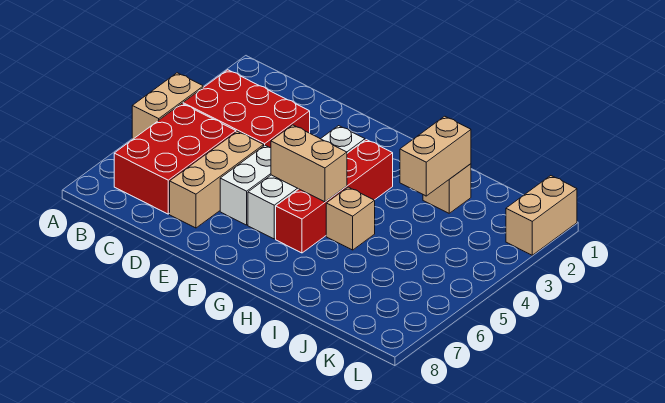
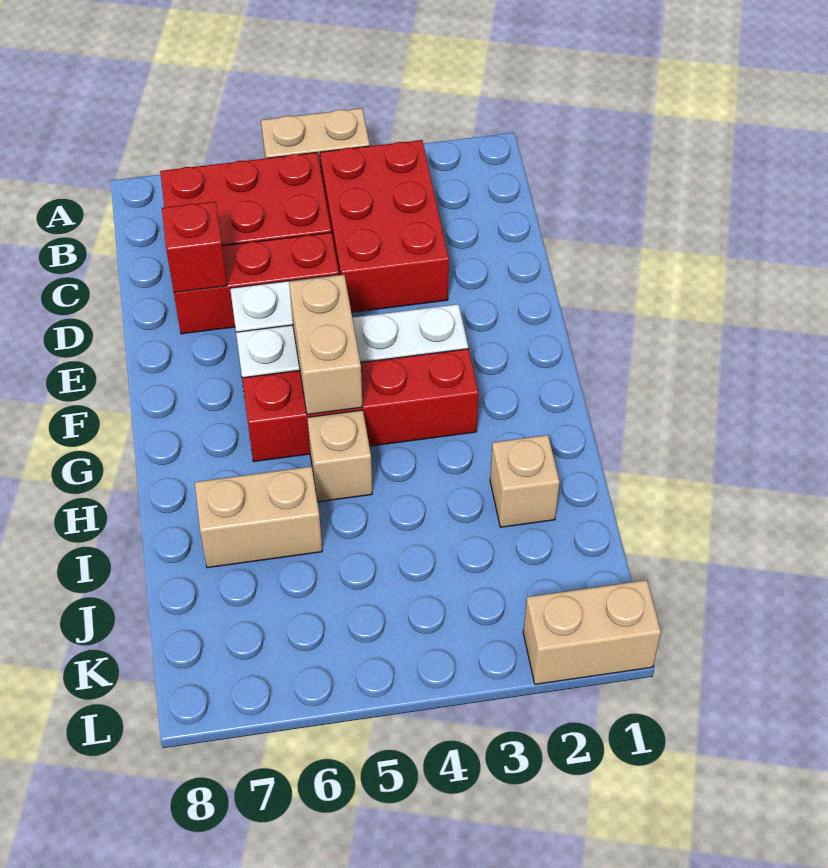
tan brick D5:D7 level 1 -> red brick D5:D7 level 1
none -> red brick D7 level 2
tan brick I2:I3 level 2 -> tan brick I6:I7 level 1

